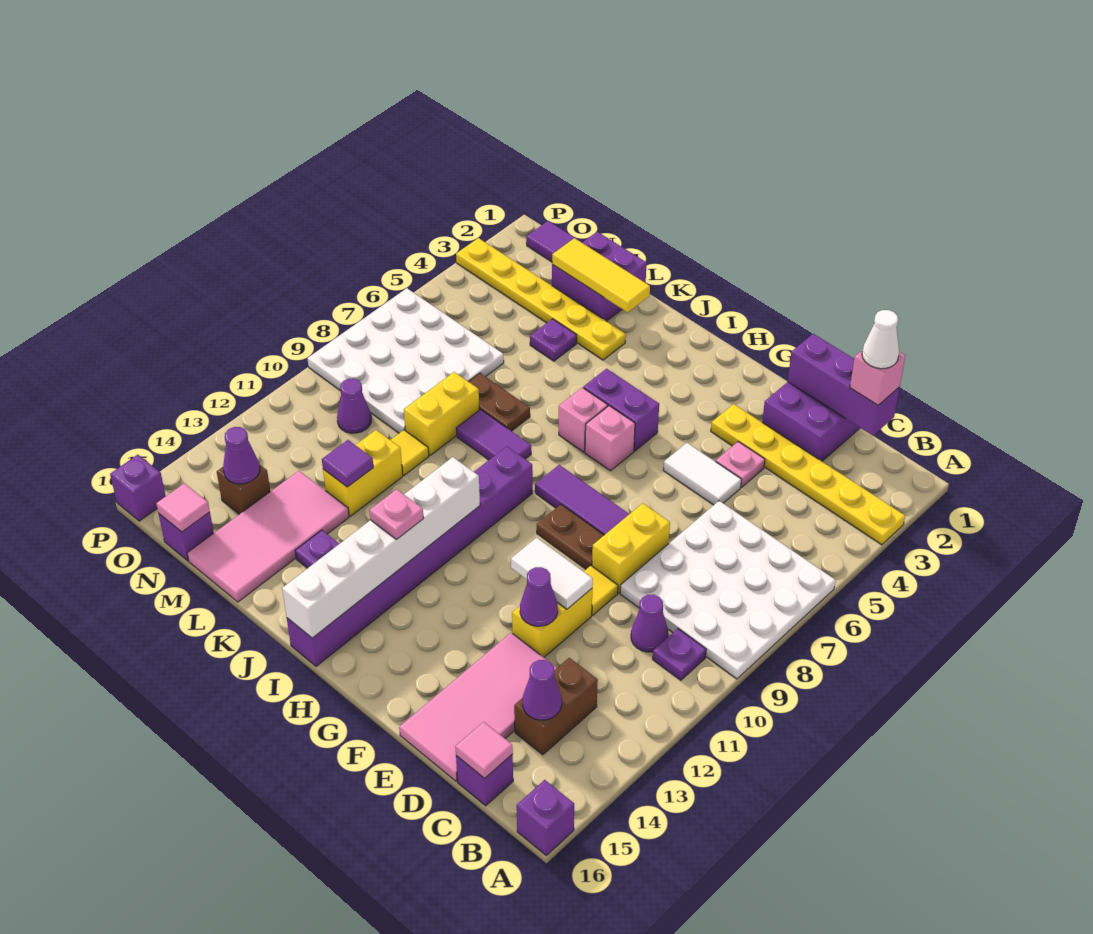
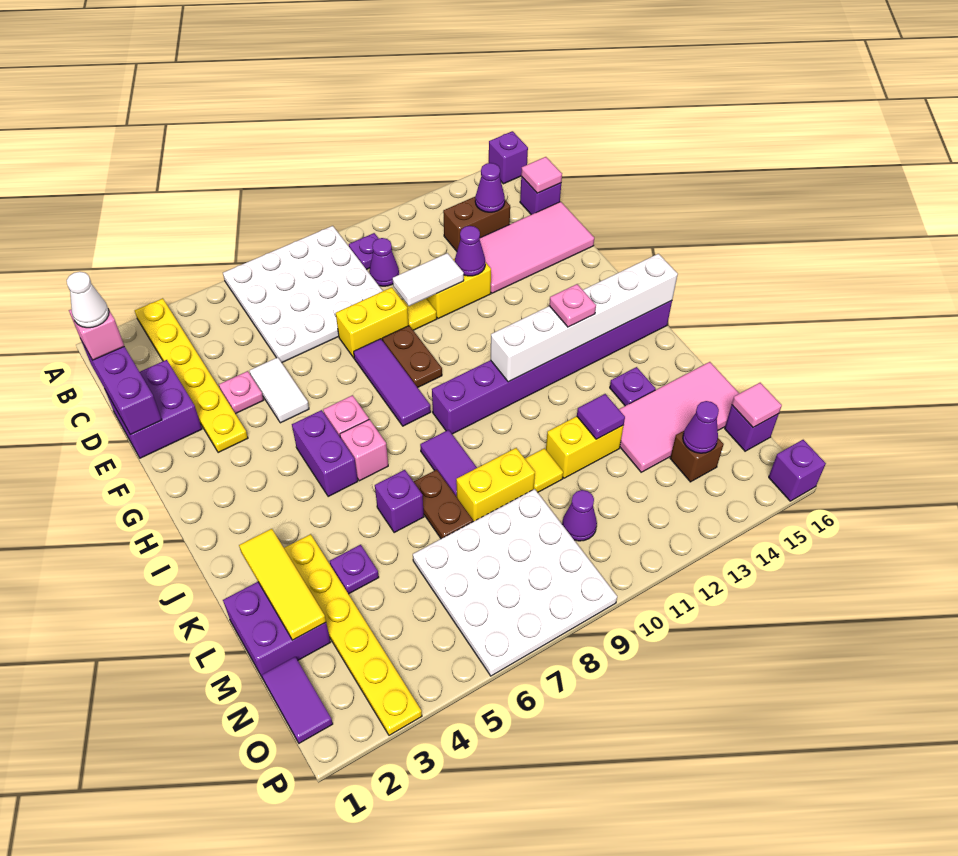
white tile E11:F11 level 2 -> white tile E10:E11 level 2
none -> purple brick K6 level 1

